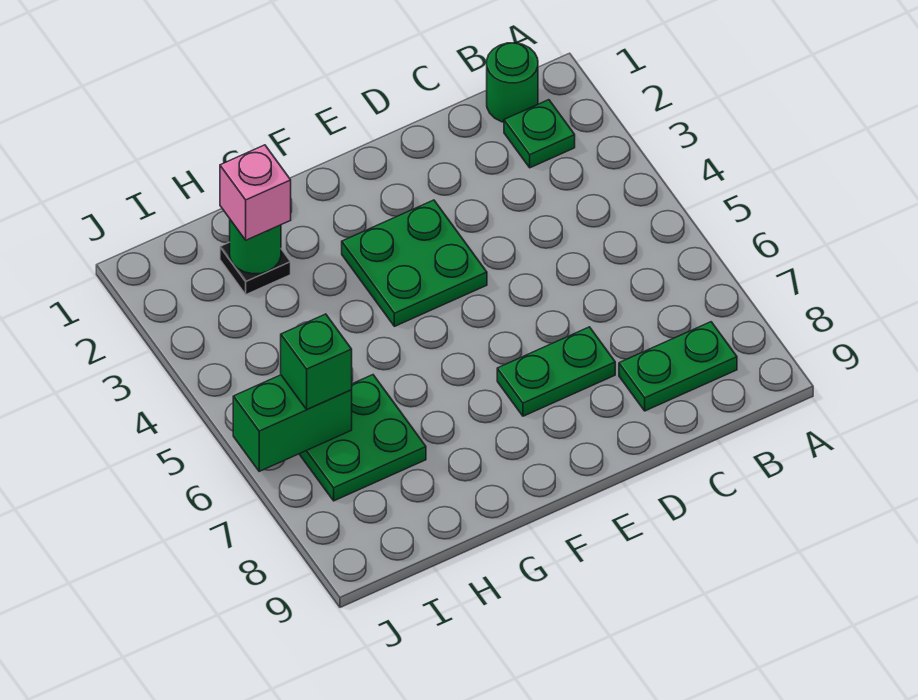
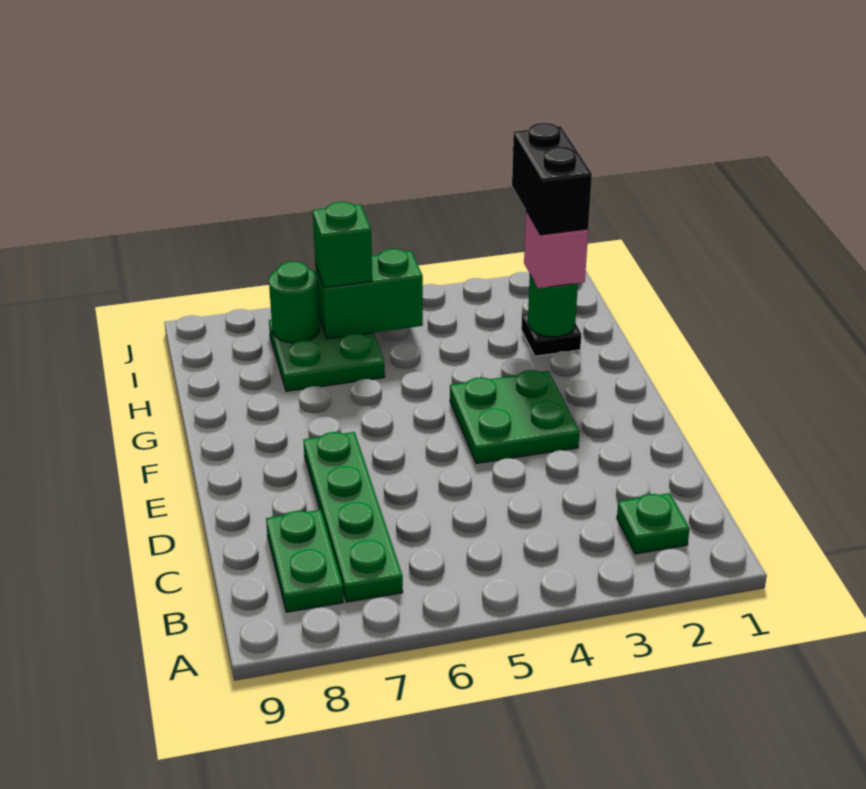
green round brick B1 level 1 -> green round brick I7 level 2
green plate D7:E7 level 1 -> green plate B7:E7 level 1
none -> black brick H2:I2 level 4
green brick I6:J6 level 2 -> green brick I5:I6 level 2

